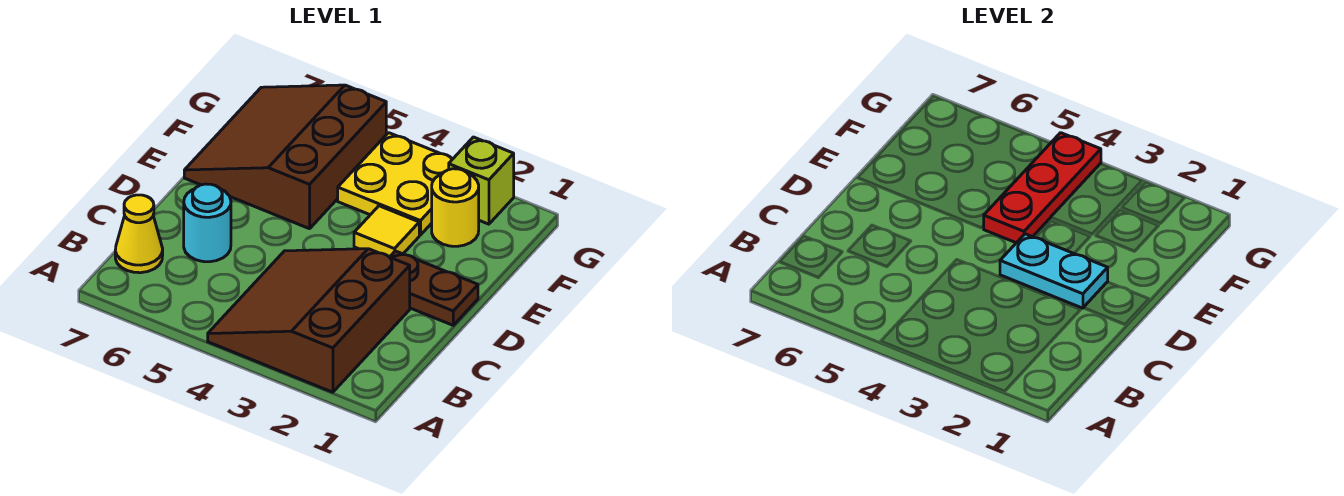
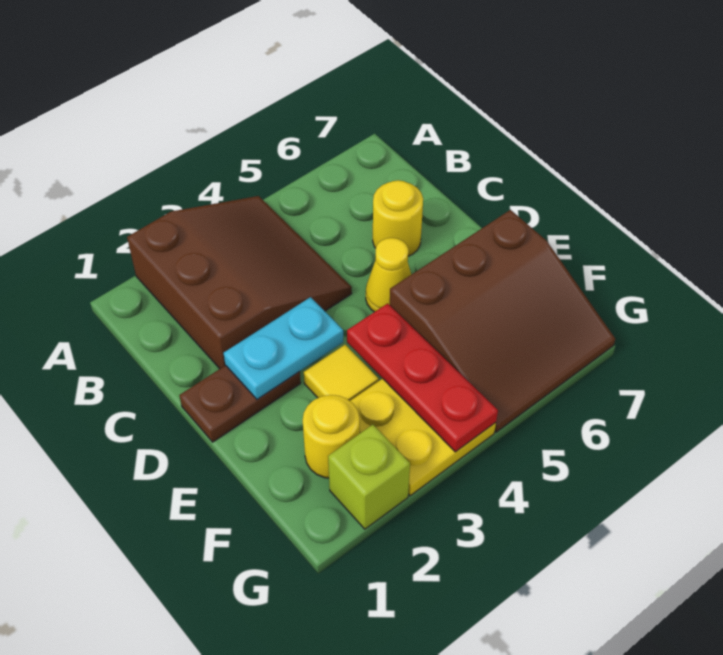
yellow cone B7 level 1 -> yellow cone D5 level 1
cyan round brick C6 level 1 -> yellow round brick C6 level 1
brown slope E5:G7 level 1 top 5 -> brown slope E5:G7 level 1 top E

